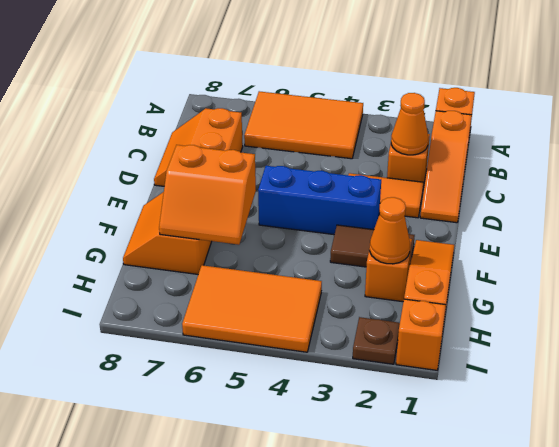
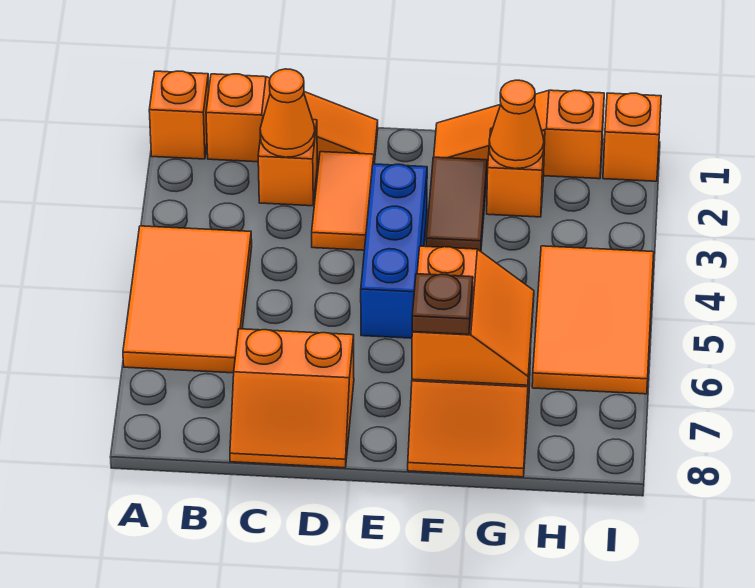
brown plate I2 level 1 -> brown plate F7 level 3

